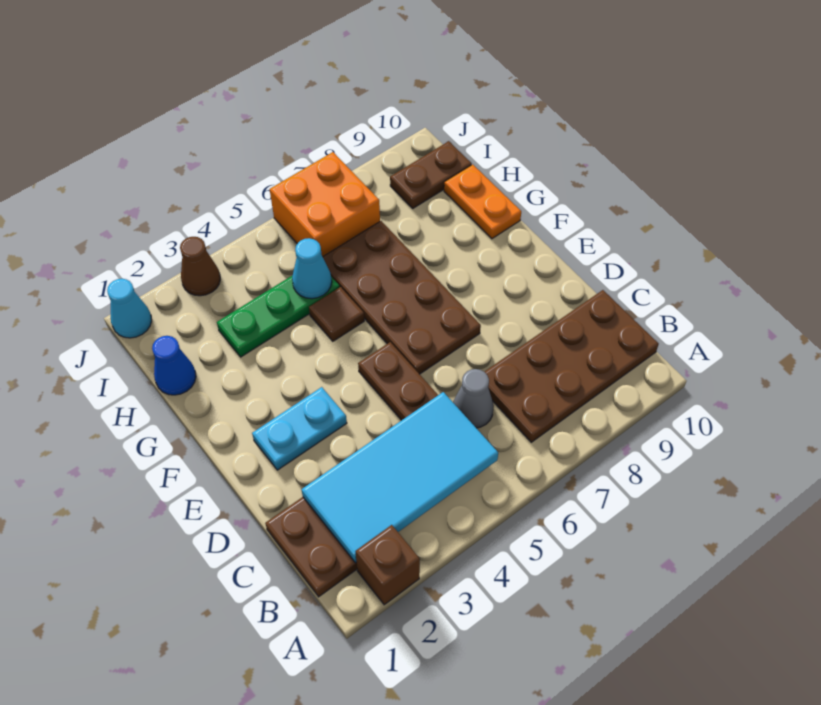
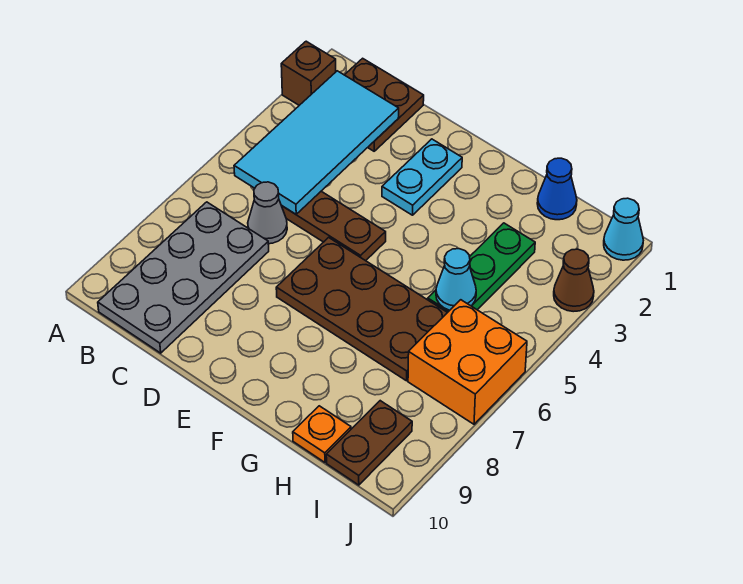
brown plate B7:C10 level 1 -> grey plate B7:C10 level 1
brown tile G5 level 1 -> none
orange plate G10:H10 level 1 -> orange plate H10 level 1

